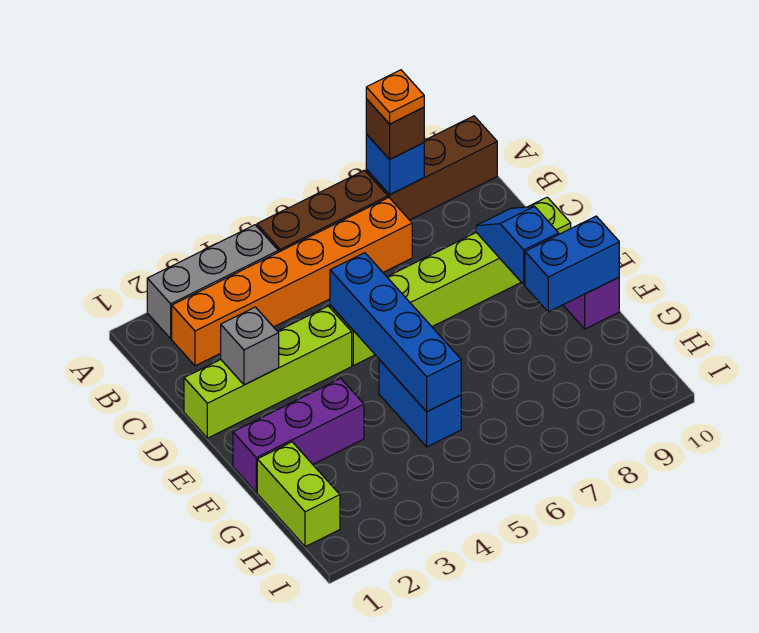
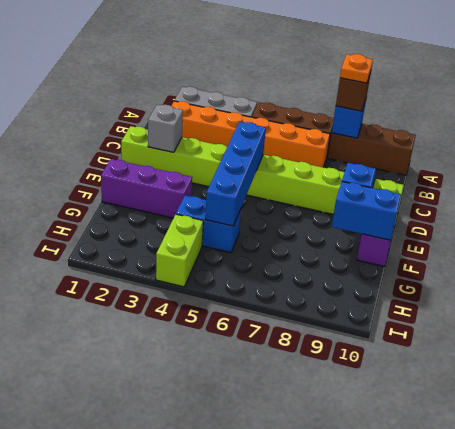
blue brick F5:G5 level 1 -> blue brick G4:G5 level 1
lime brick G1:H1 level 1 -> lime brick H4:I4 level 1

